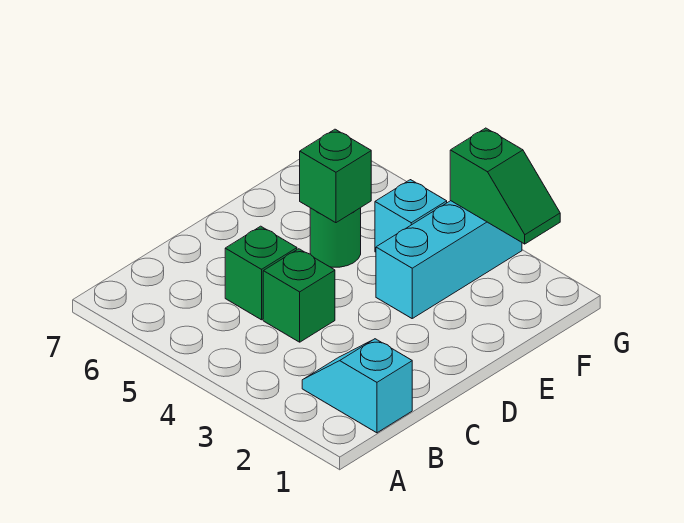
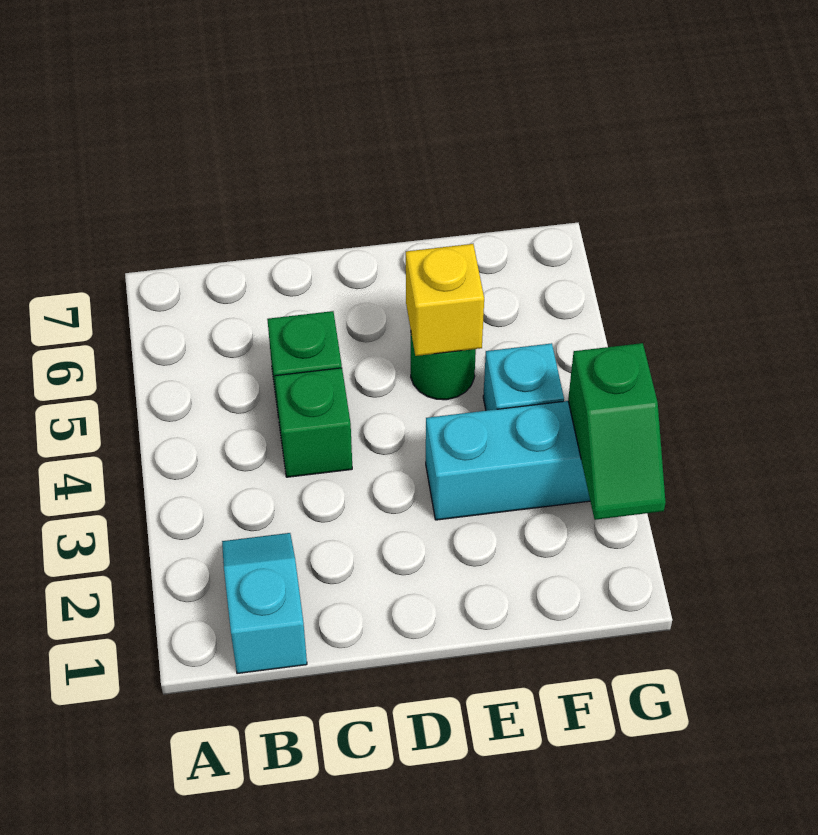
green brick E5 level 2 -> yellow brick E5 level 2

